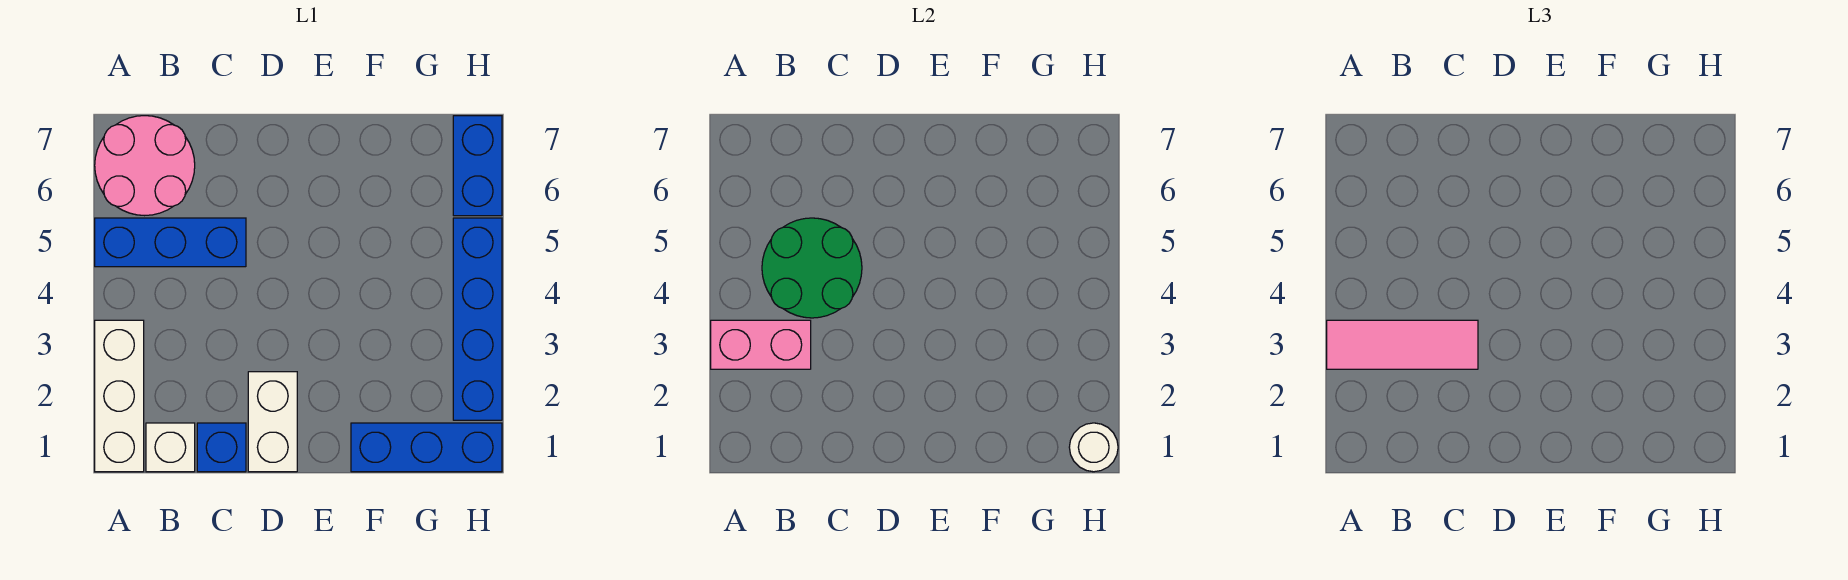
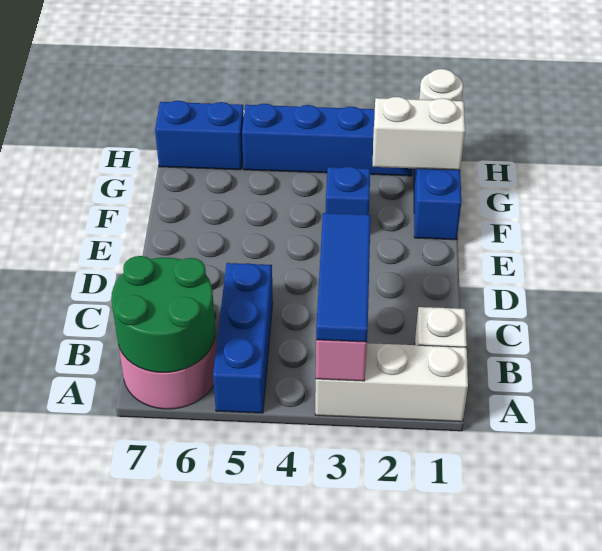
pink tile A3:C3 level 3 -> blue tile A3:C3 level 3
green round brick B4:C5 level 2 -> green round brick A6:B7 level 2
blue brick C1 level 1 -> blue brick F3 level 1
white brick D1:D2 level 1 -> white brick G1:G2 level 2

